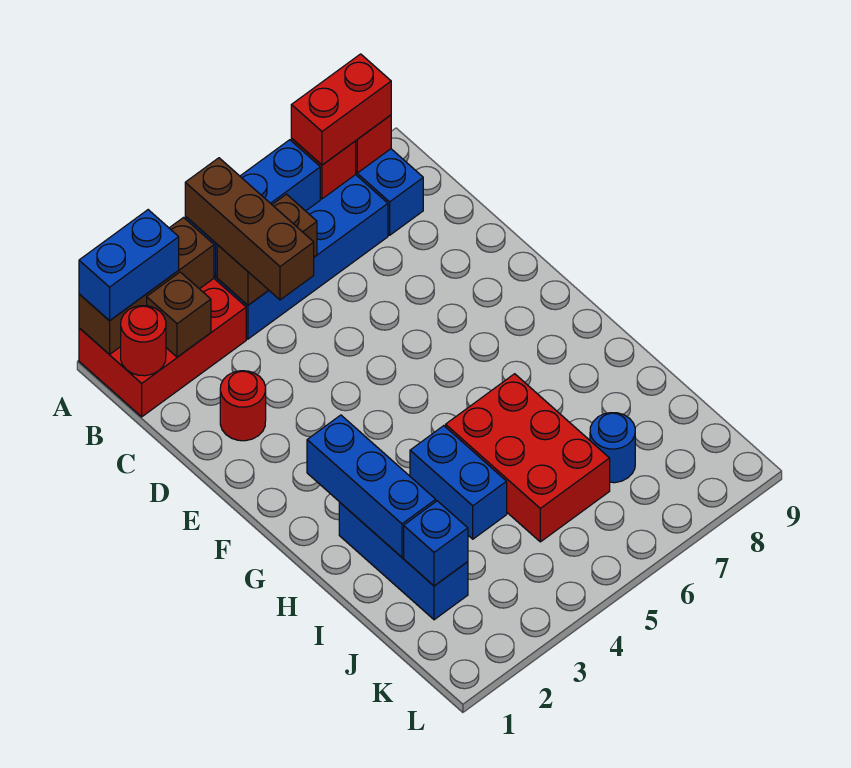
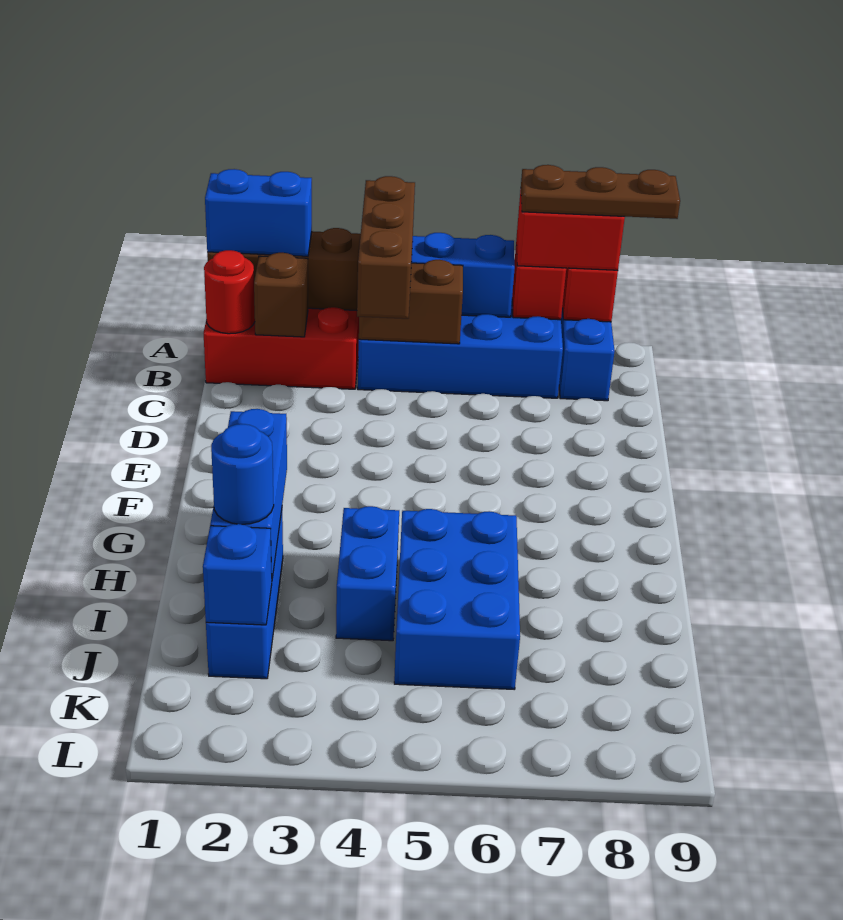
none -> brown plate A7:A9 level 4
red round brick D2 level 1 -> none
red brick H5:J6 level 1 -> blue brick H5:J6 level 1
blue round brick J7 level 1 -> blue round brick I2 level 3

